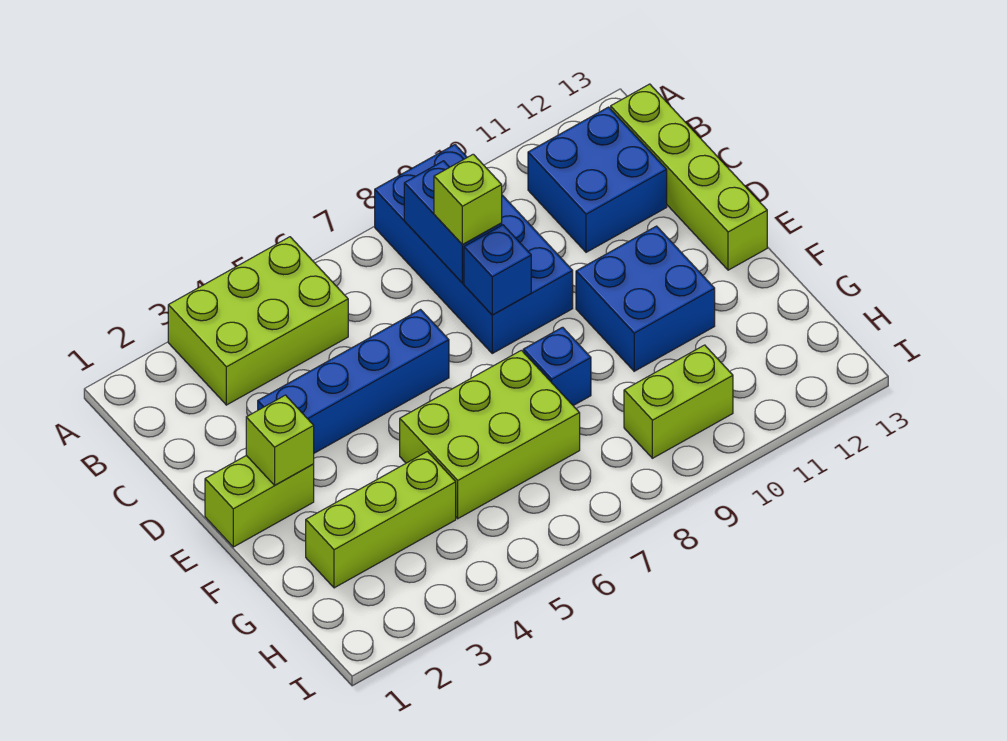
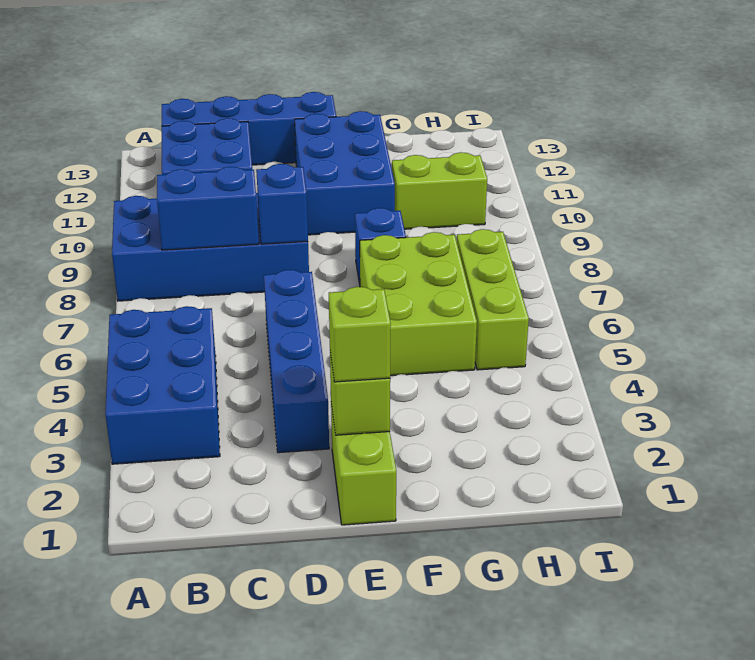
lime brick A3:B5 level 1 -> blue brick A3:B5 level 1
lime brick B13:E13 level 1 -> blue brick B13:E13 level 1
lime brick C8 level 3 -> lime brick E2 level 3
blue brick E10:F11 level 1 -> blue brick E10:F12 level 1
lime brick G2:G4 level 1 -> lime brick H5:H7 level 1
lime brick H9:H10 level 1 -> lime brick G10:H10 level 1

